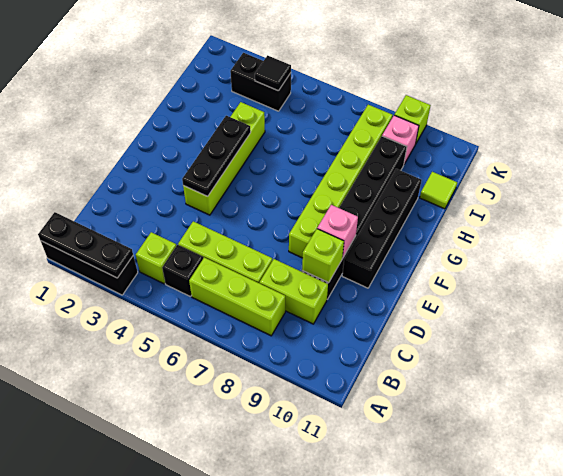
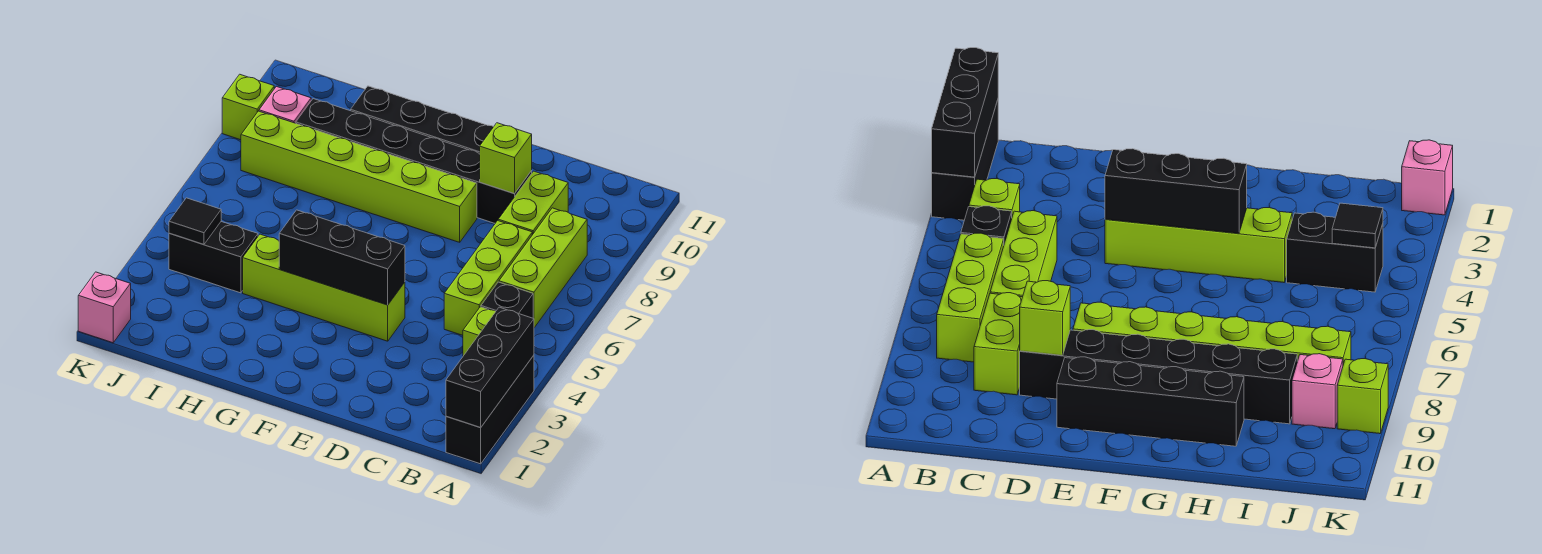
black plate A1:A3 level 2 -> black brick A1:A3 level 2
black plate E4:G4 level 2 -> black brick E4:G4 level 2
pink brick E9 level 2 -> pink brick K1 level 1
lime tile I11 level 1 -> none
black brick J3:J4 level 1 -> black brick I4:J4 level 1

